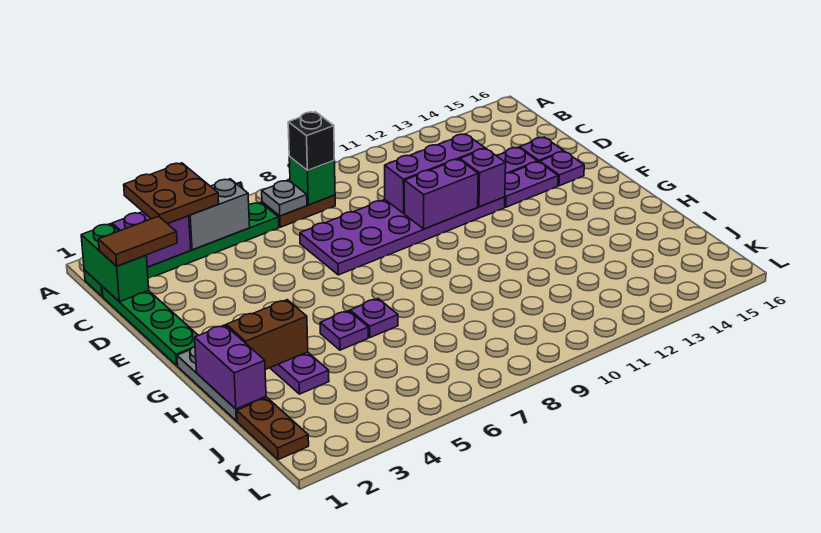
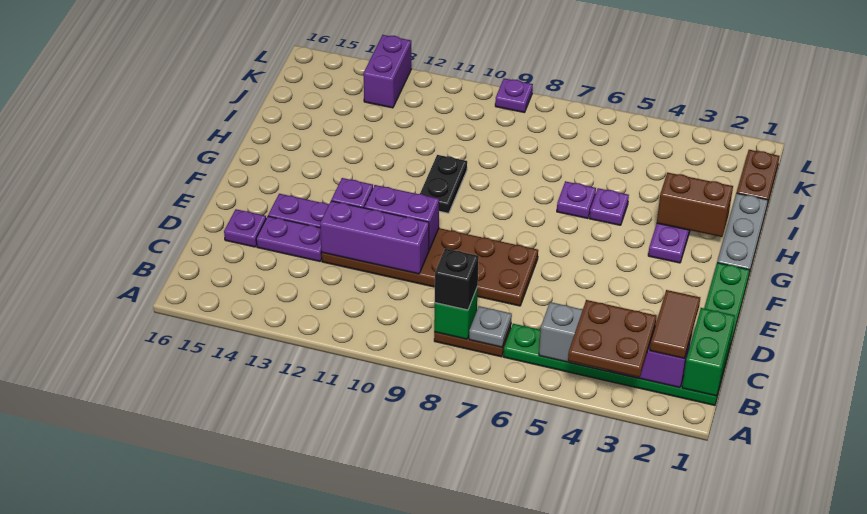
brown tile C1:C2 level 3 -> brown tile B2:C2 level 3
purple plate D7:E12 level 1 -> brown plate D7:E12 level 1
purple plate E15 level 1 -> purple plate L9 level 1
none -> black plate G10:H10 level 1
purple brick H1:I1 level 2 -> purple brick K13:L13 level 1

